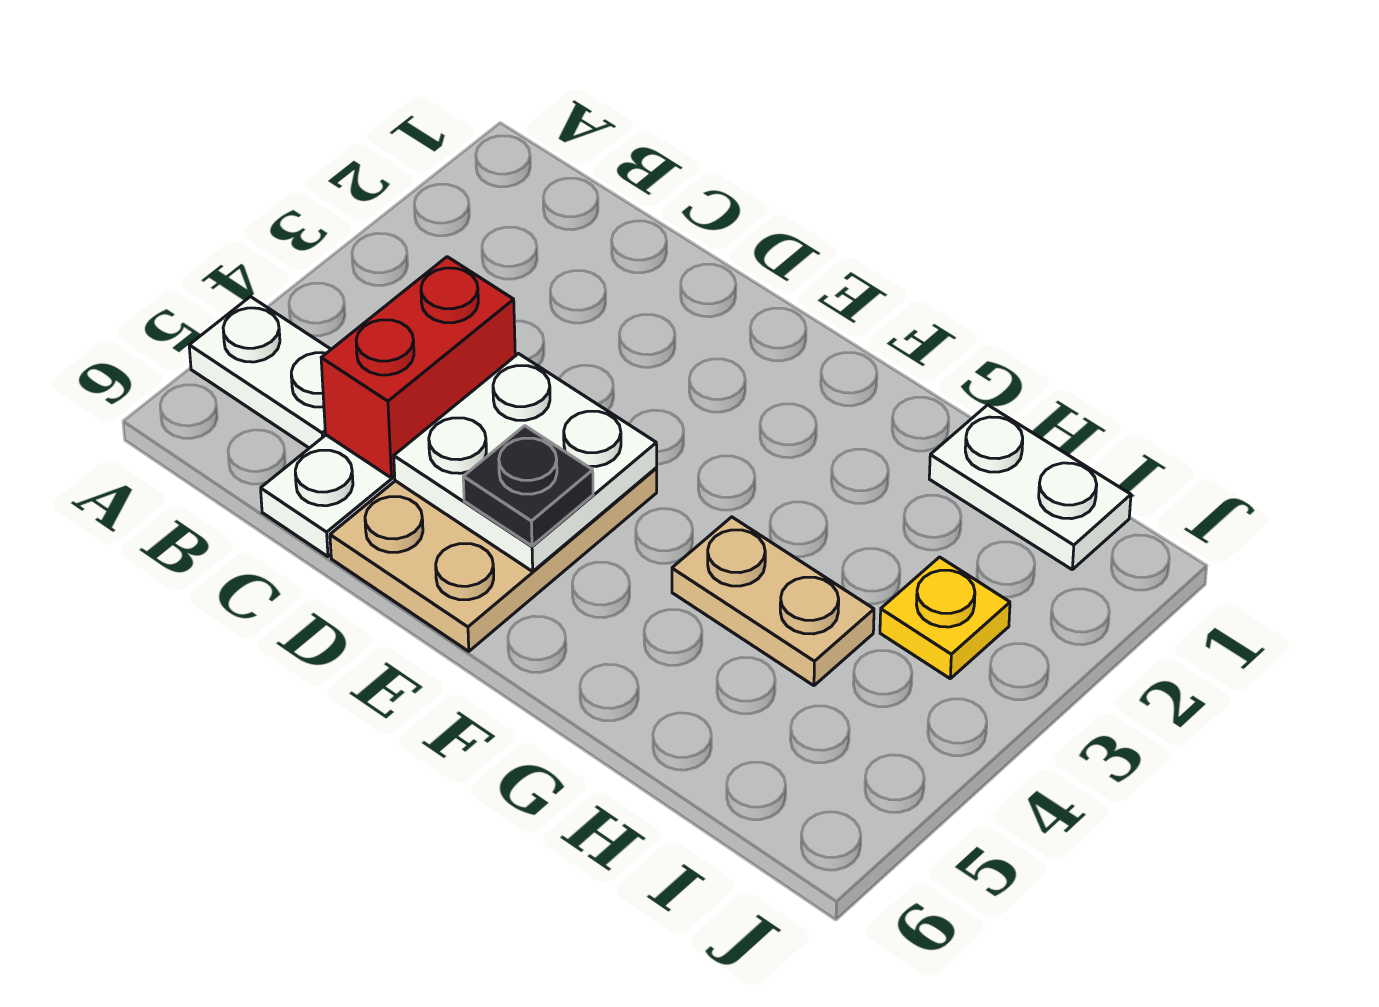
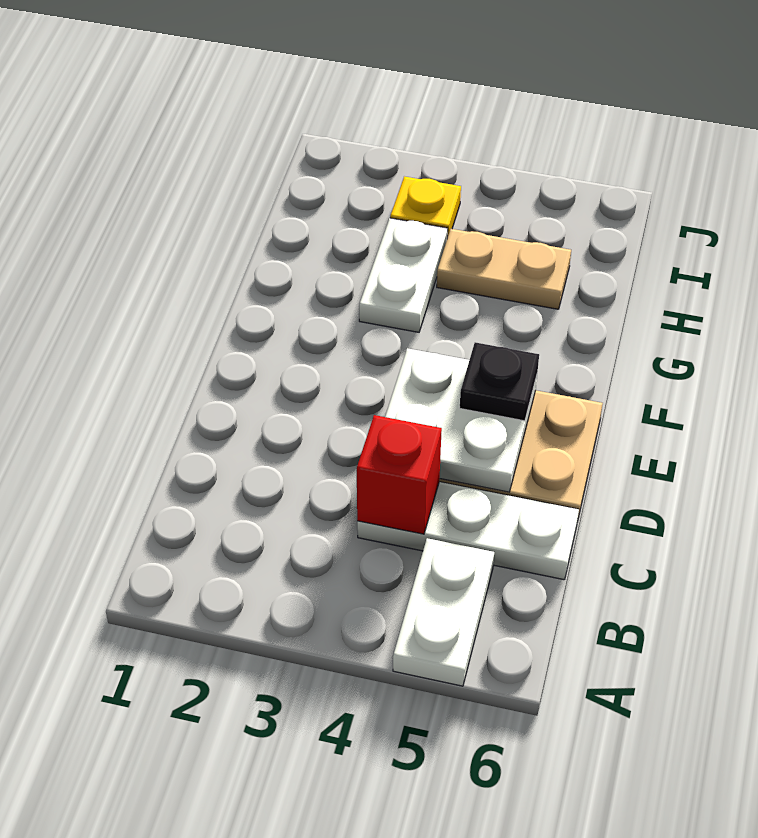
red brick C4:C5 level 2 -> red brick C4 level 2
tan plate G4:H4 level 1 -> tan plate H4:H5 level 1
white plate H1:I1 level 1 -> white plate G3:H3 level 1

